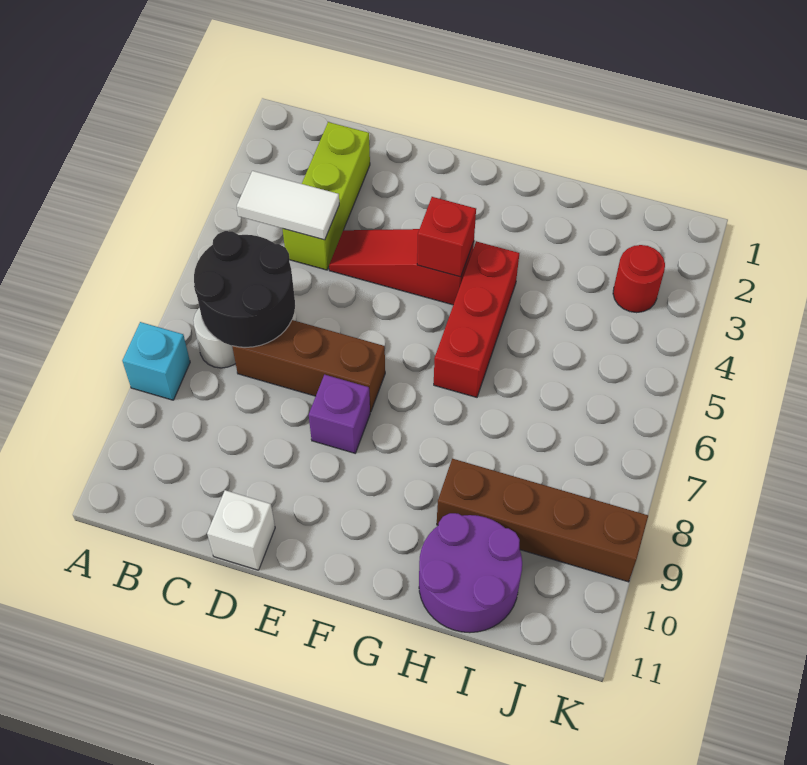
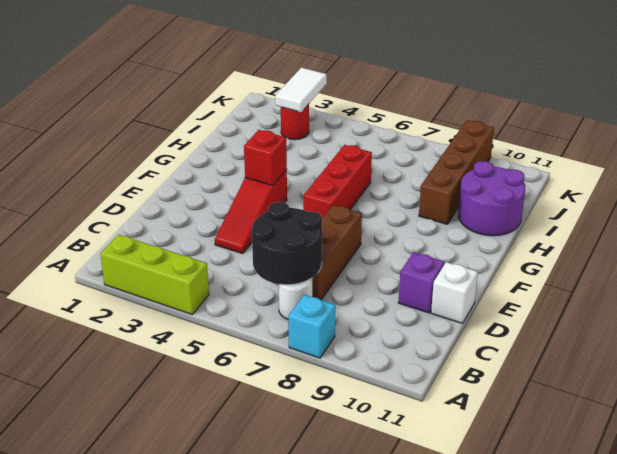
white tile B4:C4 level 2 -> white tile J3:K3 level 2
lime brick C2:C4 level 1 -> lime brick A2:A4 level 1
purple brick E8 level 1 -> purple brick D10 level 1
red brick G4:G6 level 1 -> red brick F6:H6 level 1

